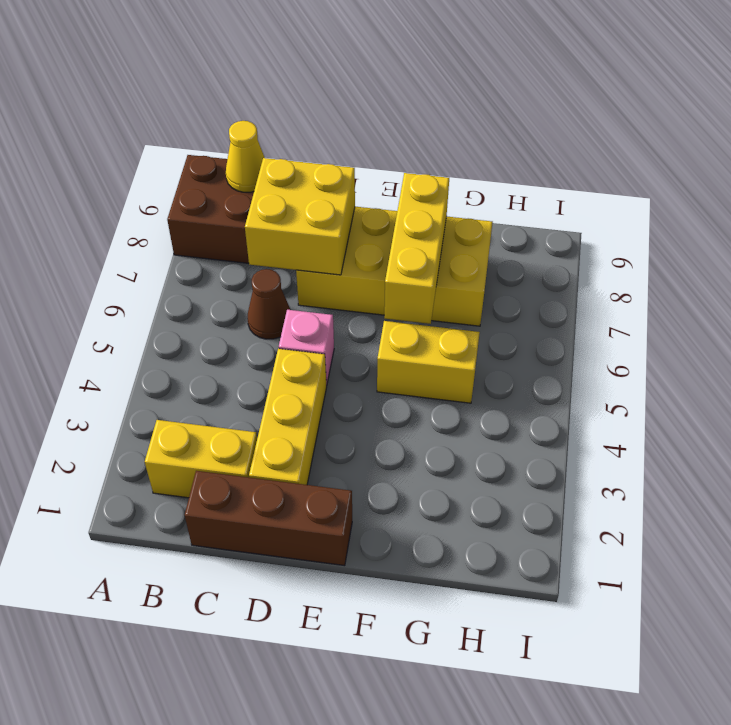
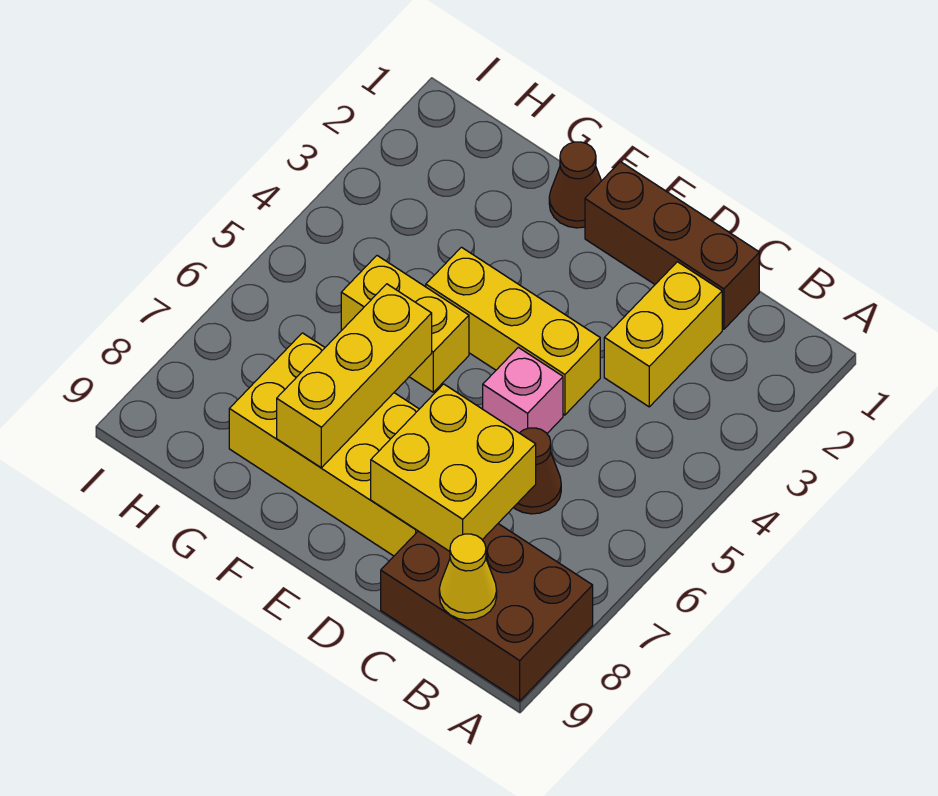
yellow brick B2:C2 level 1 -> yellow brick C2:C3 level 1
yellow brick D2:D4 level 1 -> yellow brick D4:F4 level 1
none -> brown cone F1 level 1

